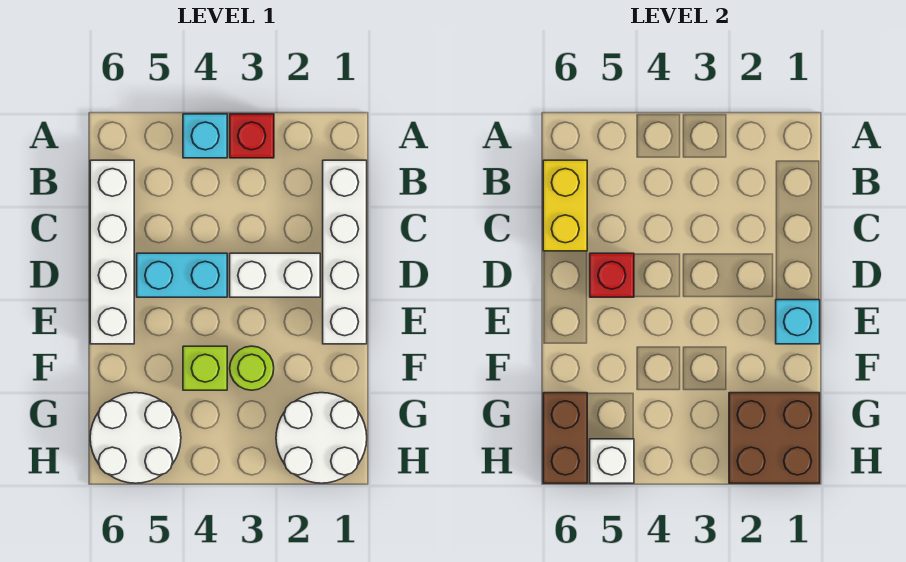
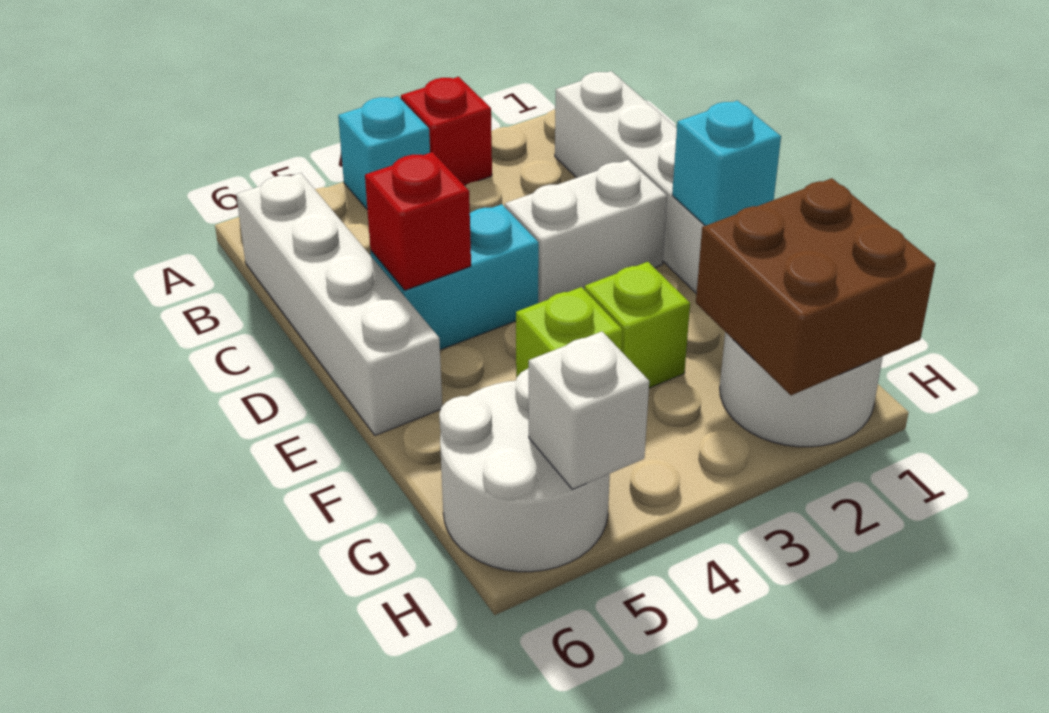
yellow brick B6:C6 level 2 -> none
lime round brick F3 level 1 -> lime brick F3 level 1
brown brick G6:H6 level 2 -> none

